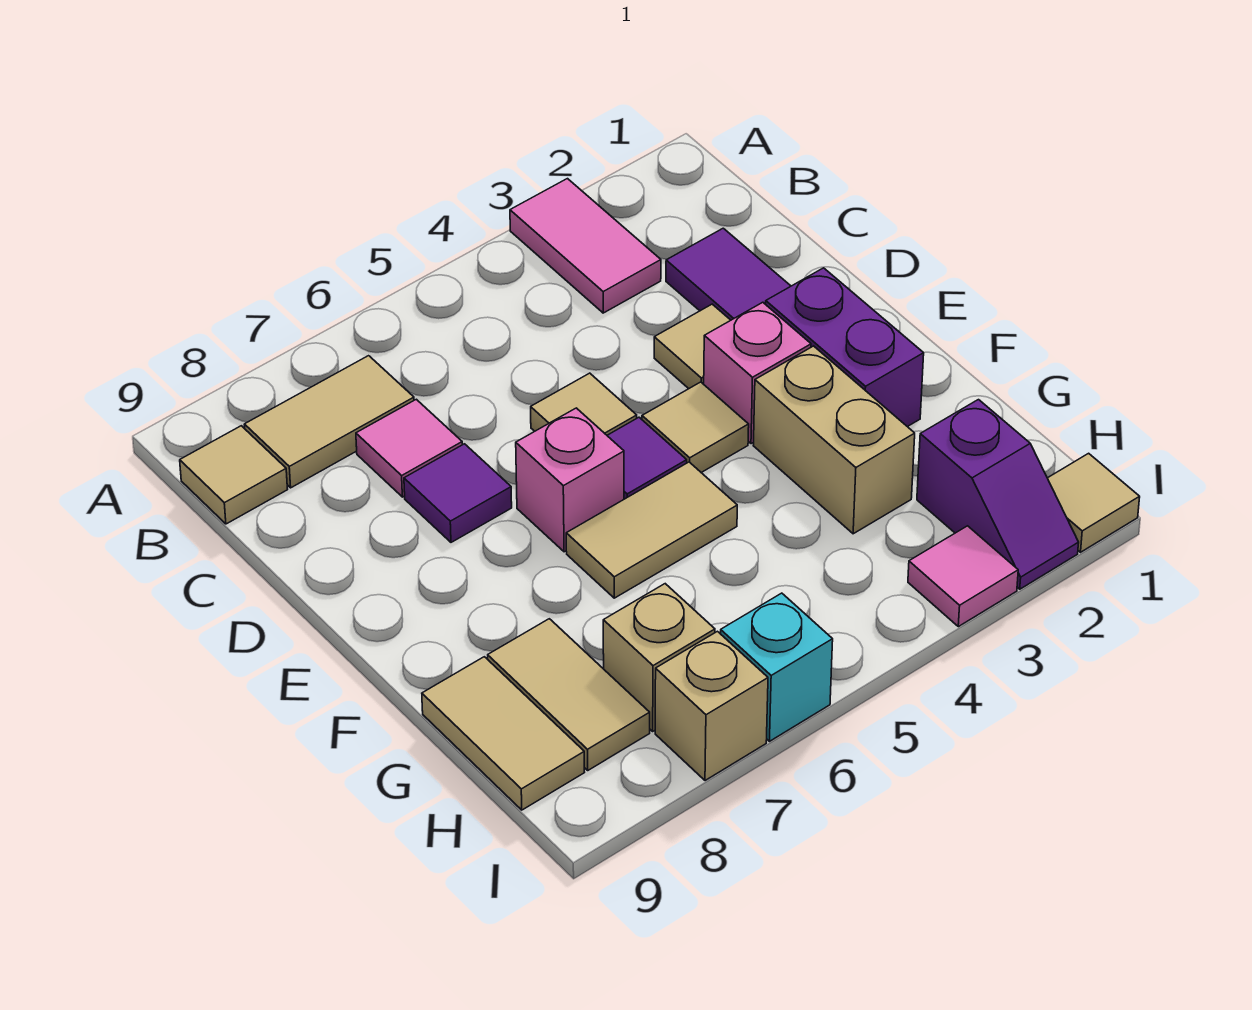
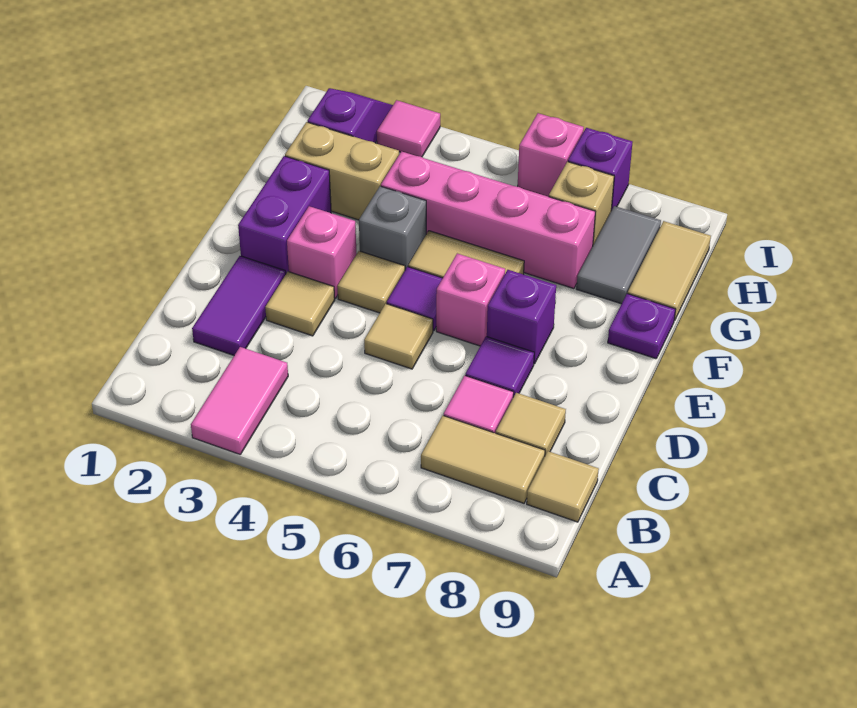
none -> purple brick E7 level 1
tan brick F3:G3 level 1 -> tan brick G2:G3 level 1
none -> grey brick F4 level 1
none -> purple plate F9 level 1
none -> pink brick G4:G7 level 1
tan tile G8:H8 level 1 -> grey tile G8:H8 level 1
tan tile I1 level 1 -> tan tile C8 level 1
cyan brick I6 level 1 -> pink brick I6 level 1
tan brick I7 level 1 -> purple brick I7 level 1

